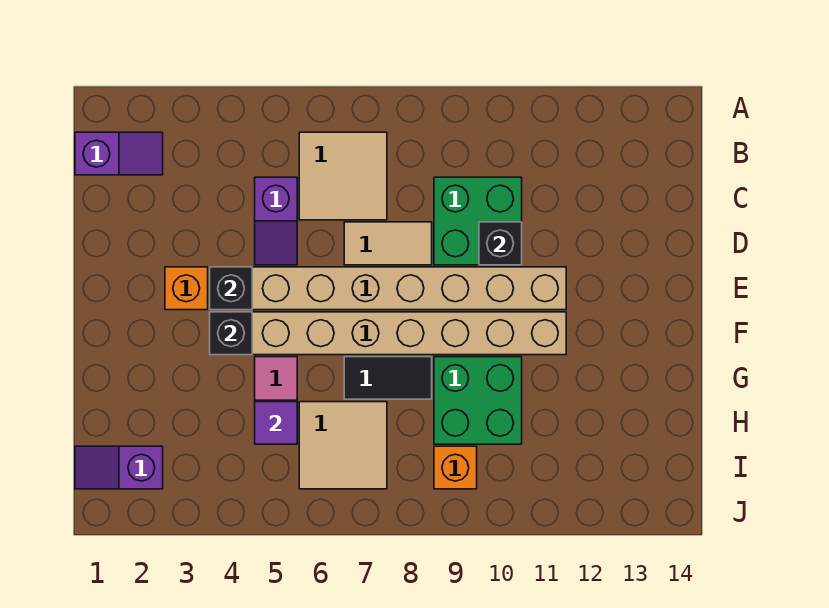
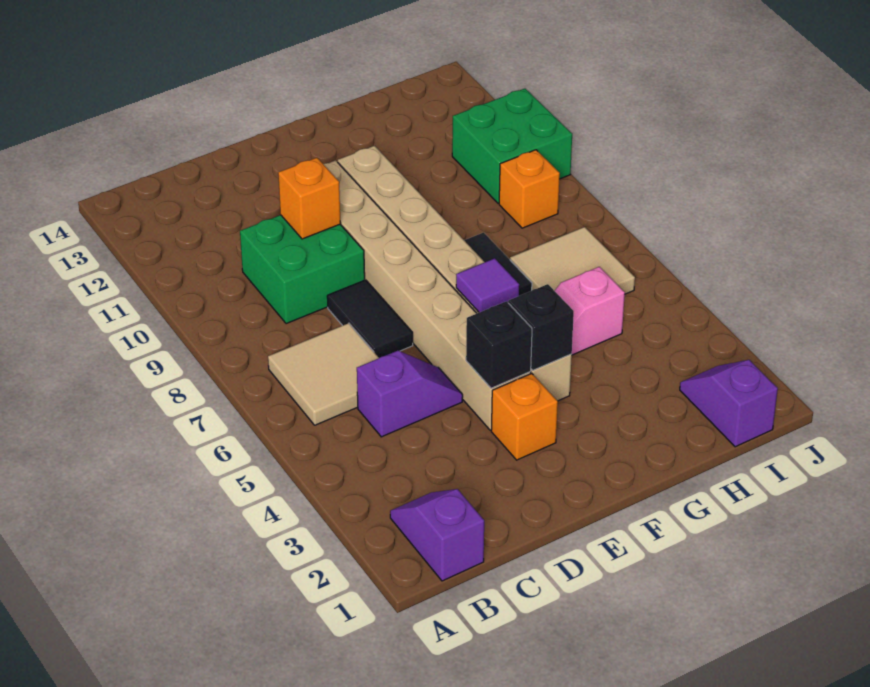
tan tile D7:D8 level 1 -> black tile D7:D8 level 1
black brick D10 level 2 -> orange brick D10 level 2
green brick G9:H10 level 1 -> green brick I10:J11 level 1
purple tile H5 level 2 -> purple tile F6 level 2
purple slope I1:I2 level 1 top 2 -> purple slope I1:I2 level 1 top 1

